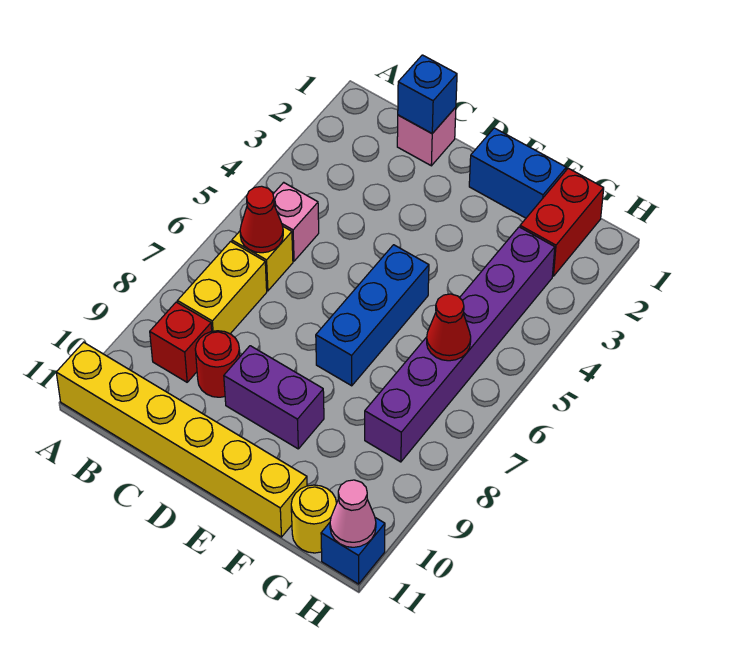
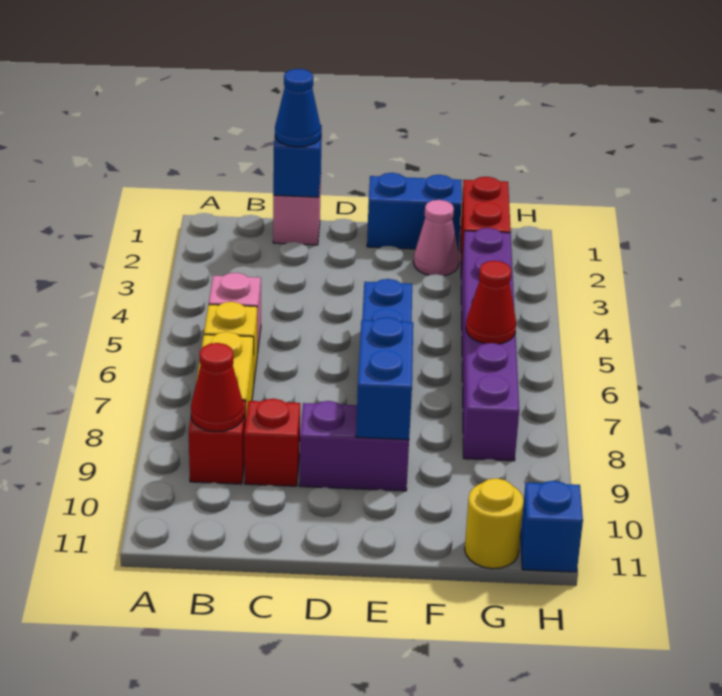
yellow brick A11:F11 level 1 -> none
red cone B6 level 2 -> red cone B9 level 2
none -> blue cone C1 level 3
red round brick C9 level 1 -> red brick C9 level 1
none -> blue brick E8:E9 level 2
pink cone H11 level 2 -> pink cone F2 level 1

